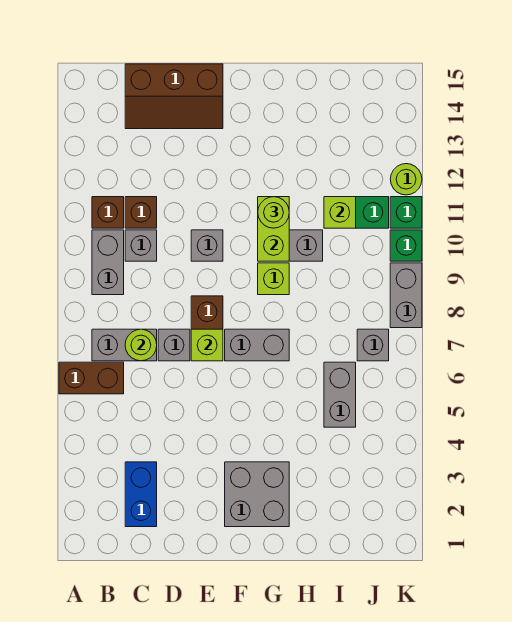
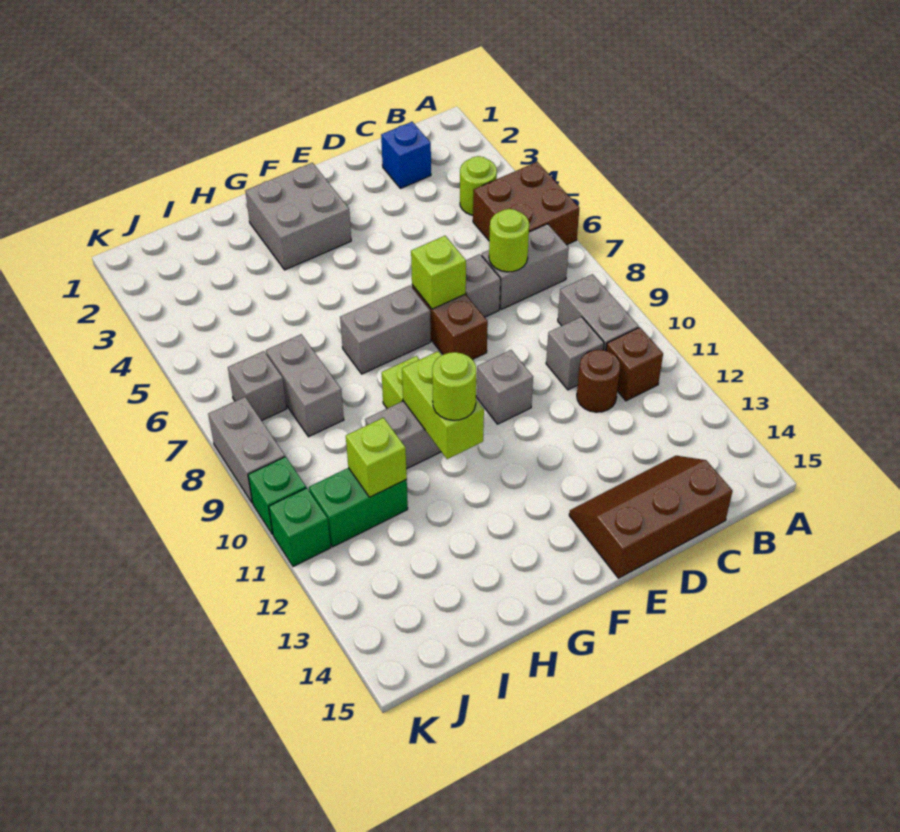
brown brick A6:B6 level 1 -> brown brick A5:B6 level 1
blue brick C2:C3 level 1 -> blue brick C2 level 1
brown brick C11 level 1 -> brown round brick C11 level 1
grey brick I5:I6 level 1 -> grey brick I7:I8 level 1
lime round brick K12 level 1 -> lime round brick B4 level 1

